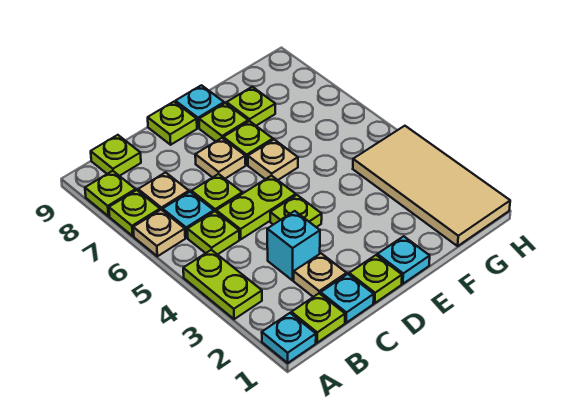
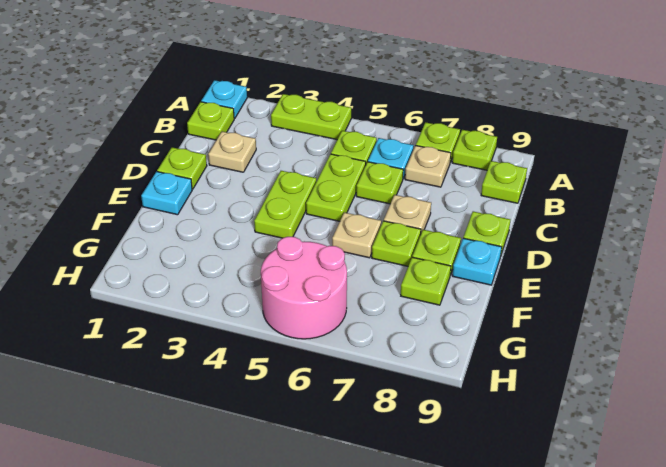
tan plate A6 level 1 -> none
cyan plate C1 level 1 -> none
cyan brick C3 level 1 -> none
lime plate D4 level 1 -> lime plate D4:E4 level 1
tan tile G1:H4 level 1 -> none
none -> pink round brick G5:H6 level 1

